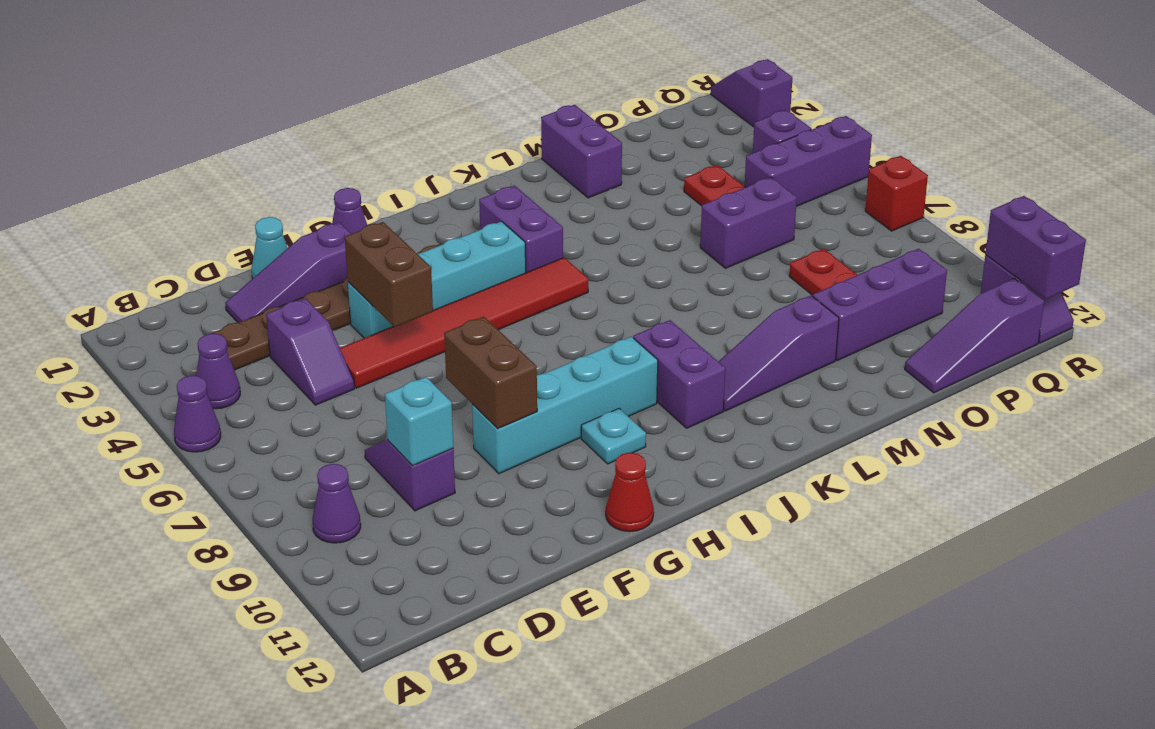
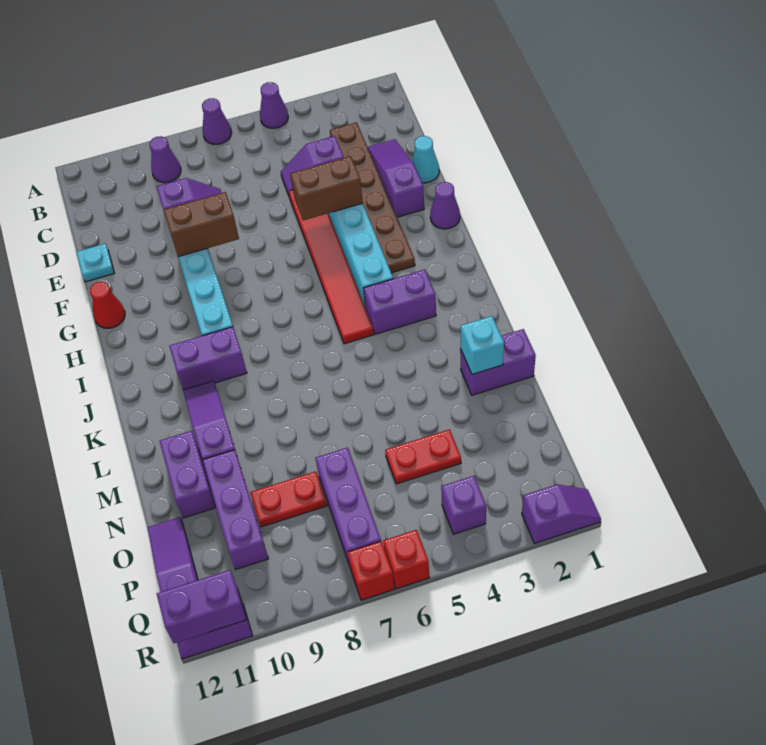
purple cone B4 level 1 -> purple cone A7 level 1
cyan brick D9 level 2 -> cyan brick M2 level 2
cyan plate H10 level 1 -> cyan plate E12 level 1
purple brick N6:O6 level 1 -> purple brick M11:N11 level 1
purple brick P5:R5 level 1 -> purple brick O7:Q7 level 1
none -> red brick R6 level 1

